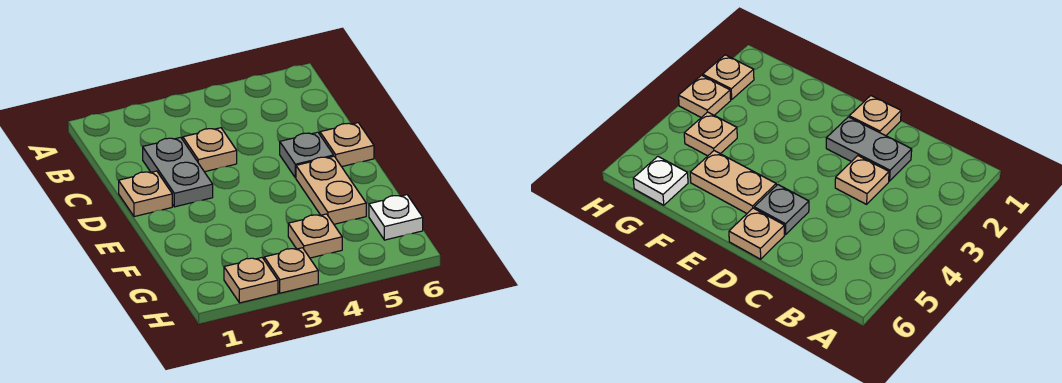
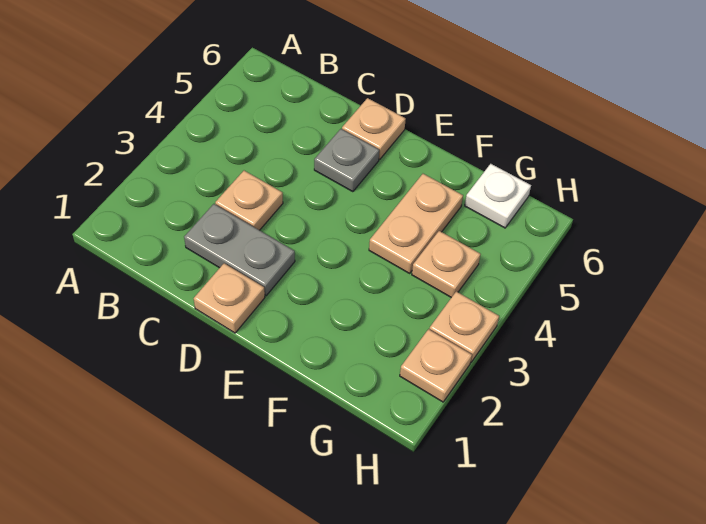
tan plate E5:F5 level 1 -> tan plate F4:F5 level 1

